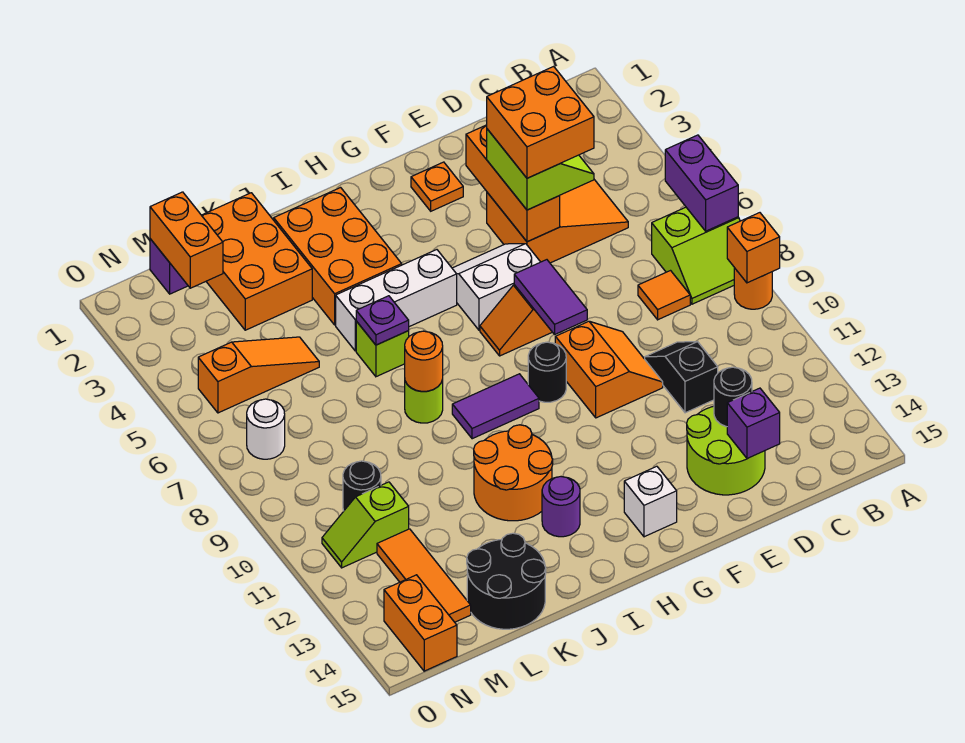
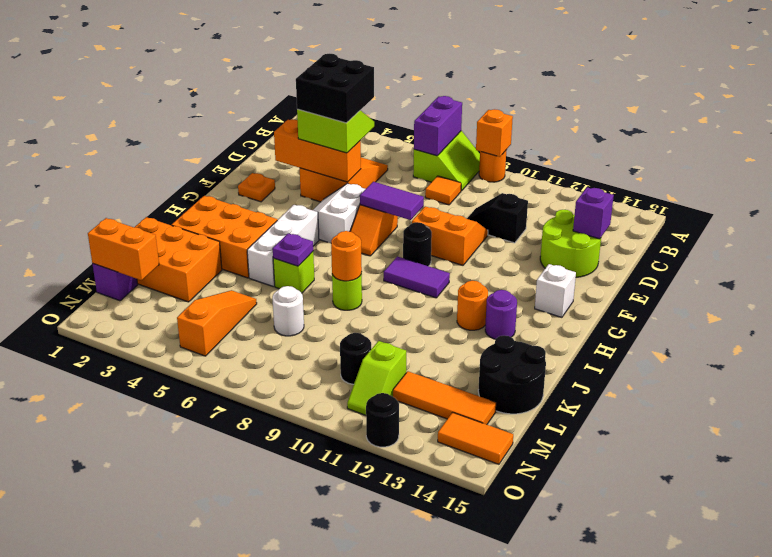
purple brick A6:A7 level 2 -> purple brick A7:B7 level 2
orange brick D4:E5 level 4 -> black brick D4:E5 level 4
black round brick D13 level 2 -> black round brick O12 level 1
purple tile H9:I9 level 1 -> purple tile H9:H10 level 1
orange round brick I11:J12 level 1 -> orange round brick I12 level 1
white round brick N7 level 1 -> white round brick L7 level 1
orange brick N14:N15 level 1 -> orange tile N14:N15 level 1

